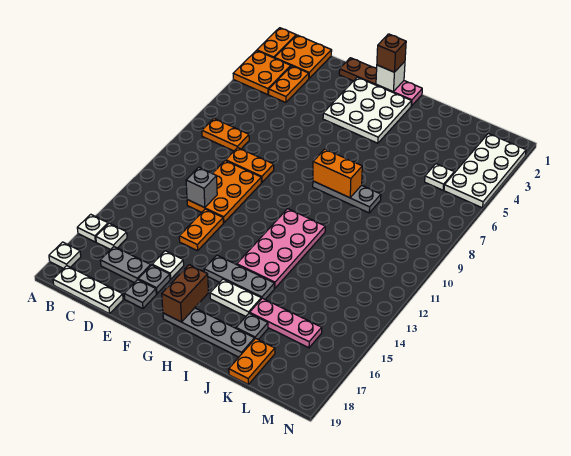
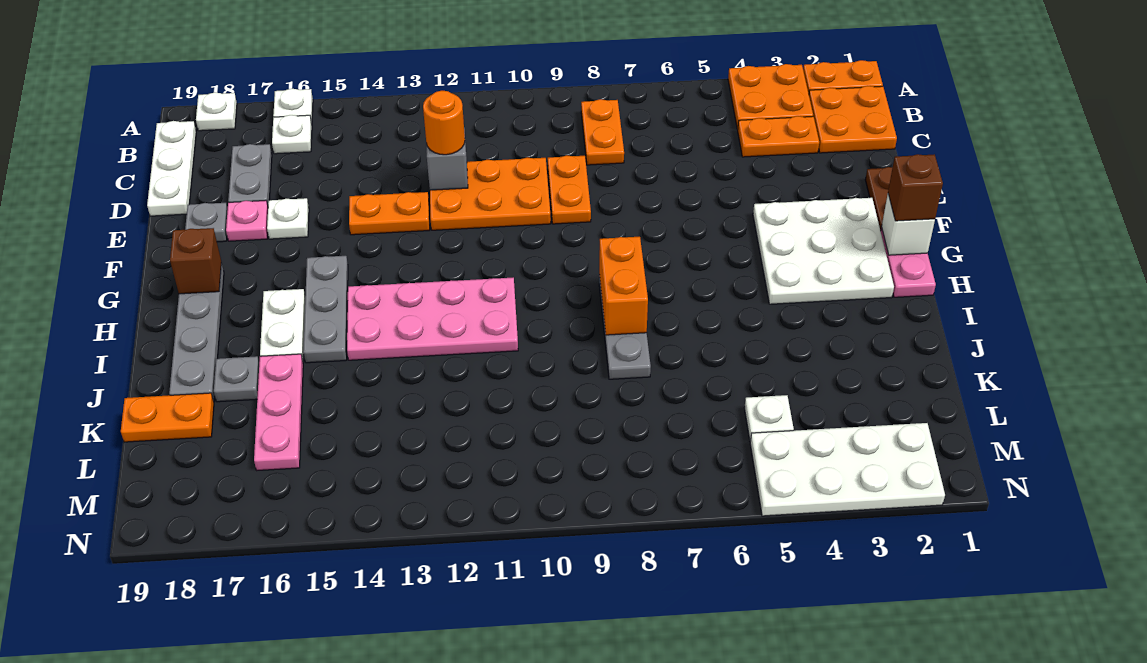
none -> orange round brick D12 level 3
grey plate E17 level 1 -> pink plate E17 level 1
brown brick G17:G18 level 2 -> brown brick G18 level 2

